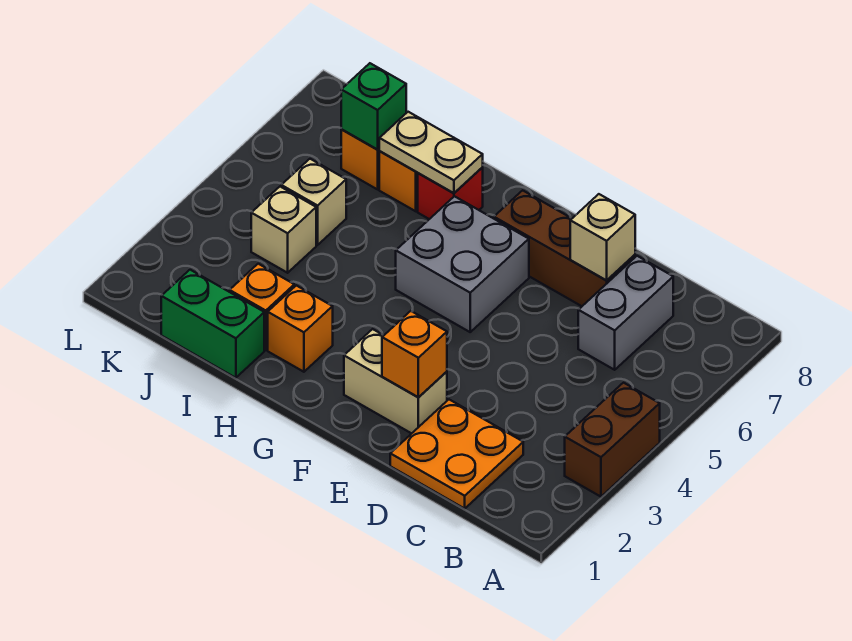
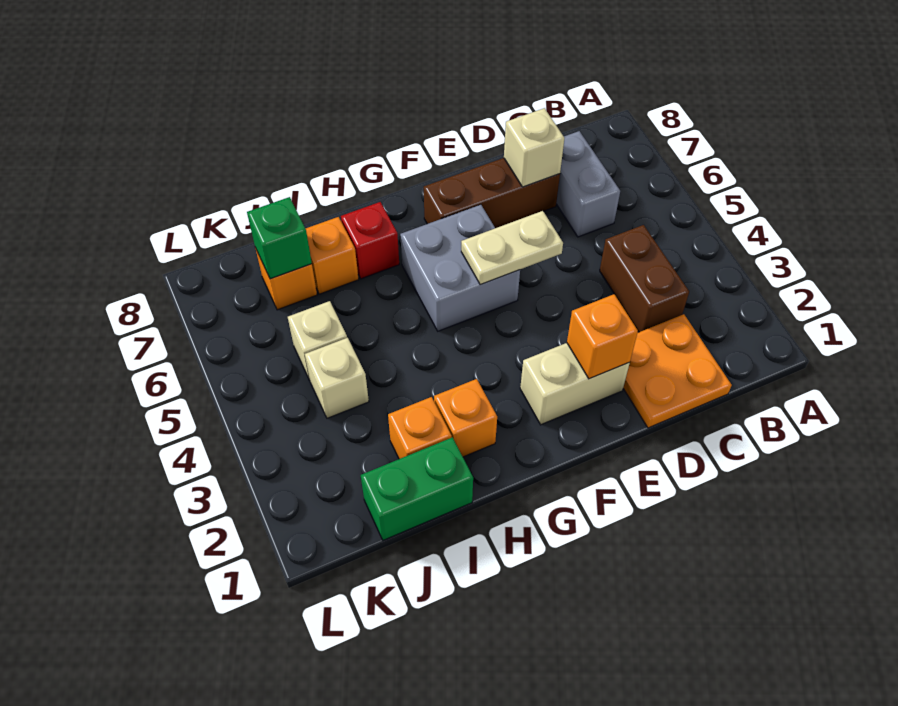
brown brick A3:A4 level 1 -> brown brick C3:C4 level 1
tan plate H7:I7 level 2 -> tan plate E5:F5 level 2

